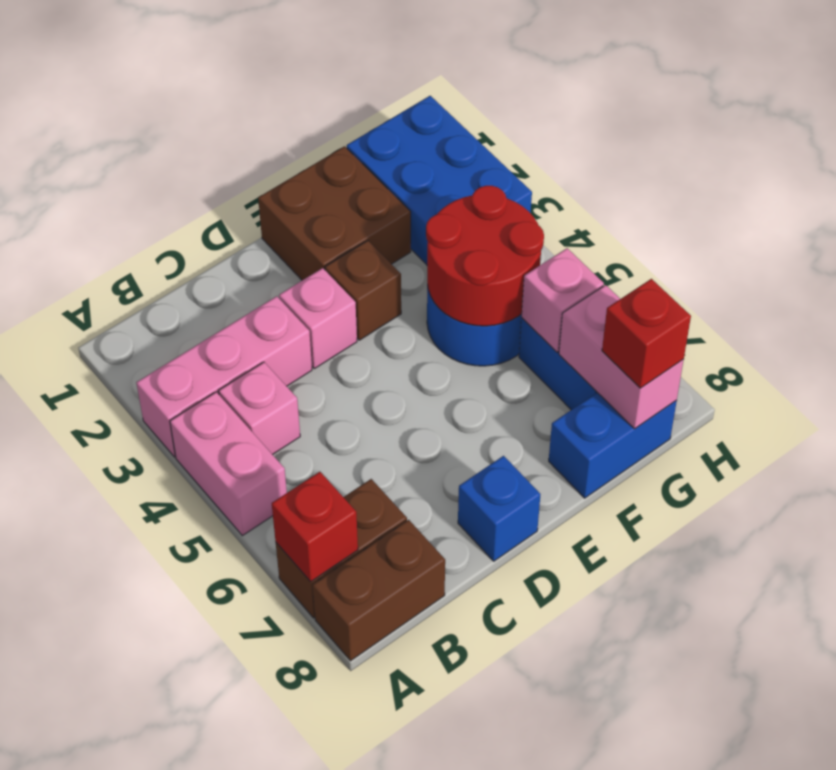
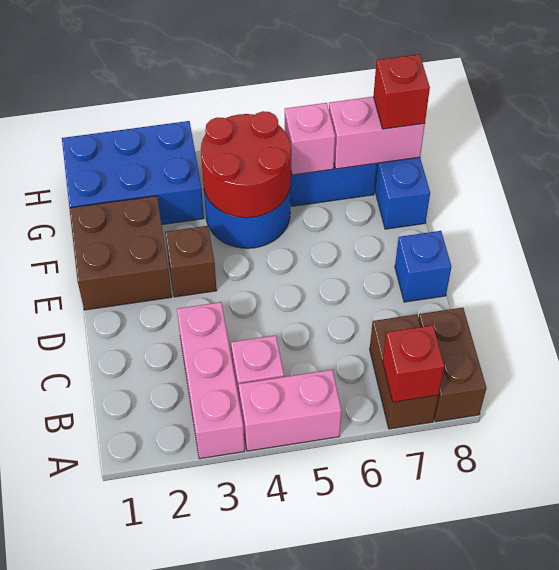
pink brick D3 level 1 -> none

